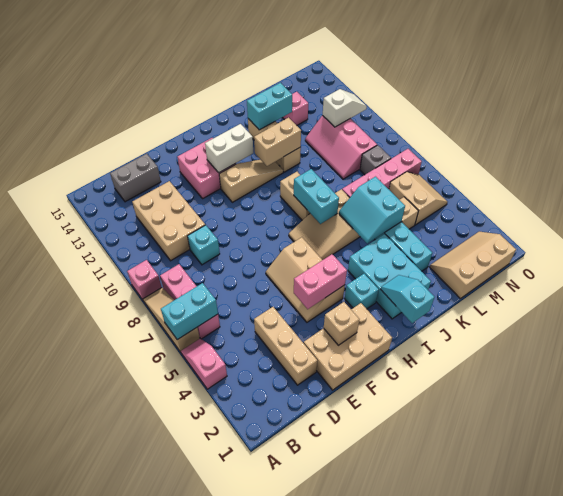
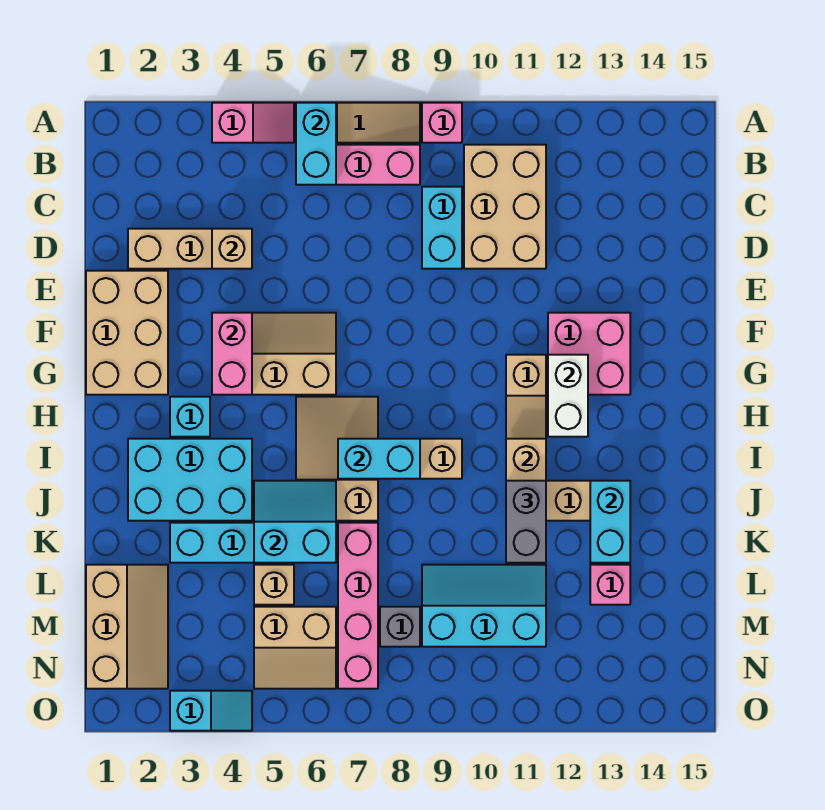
tan brick C10:D12 level 1 -> tan brick B10:D11 level 1
grey brick C14:D14 level 1 -> grey brick J11:K11 level 3
cyan brick D9 level 1 -> cyan brick C9:D9 level 1
tan brick F2 level 2 -> tan brick D4 level 2
cyan slope I1:I2 level 2 top 1 -> cyan slope O3:O4 level 1 top 3
pink slope L9:M11 level 1 top M -> cyan slope L9:M11 level 1 top M
white slope M11:N11 level 2 top M -> none

